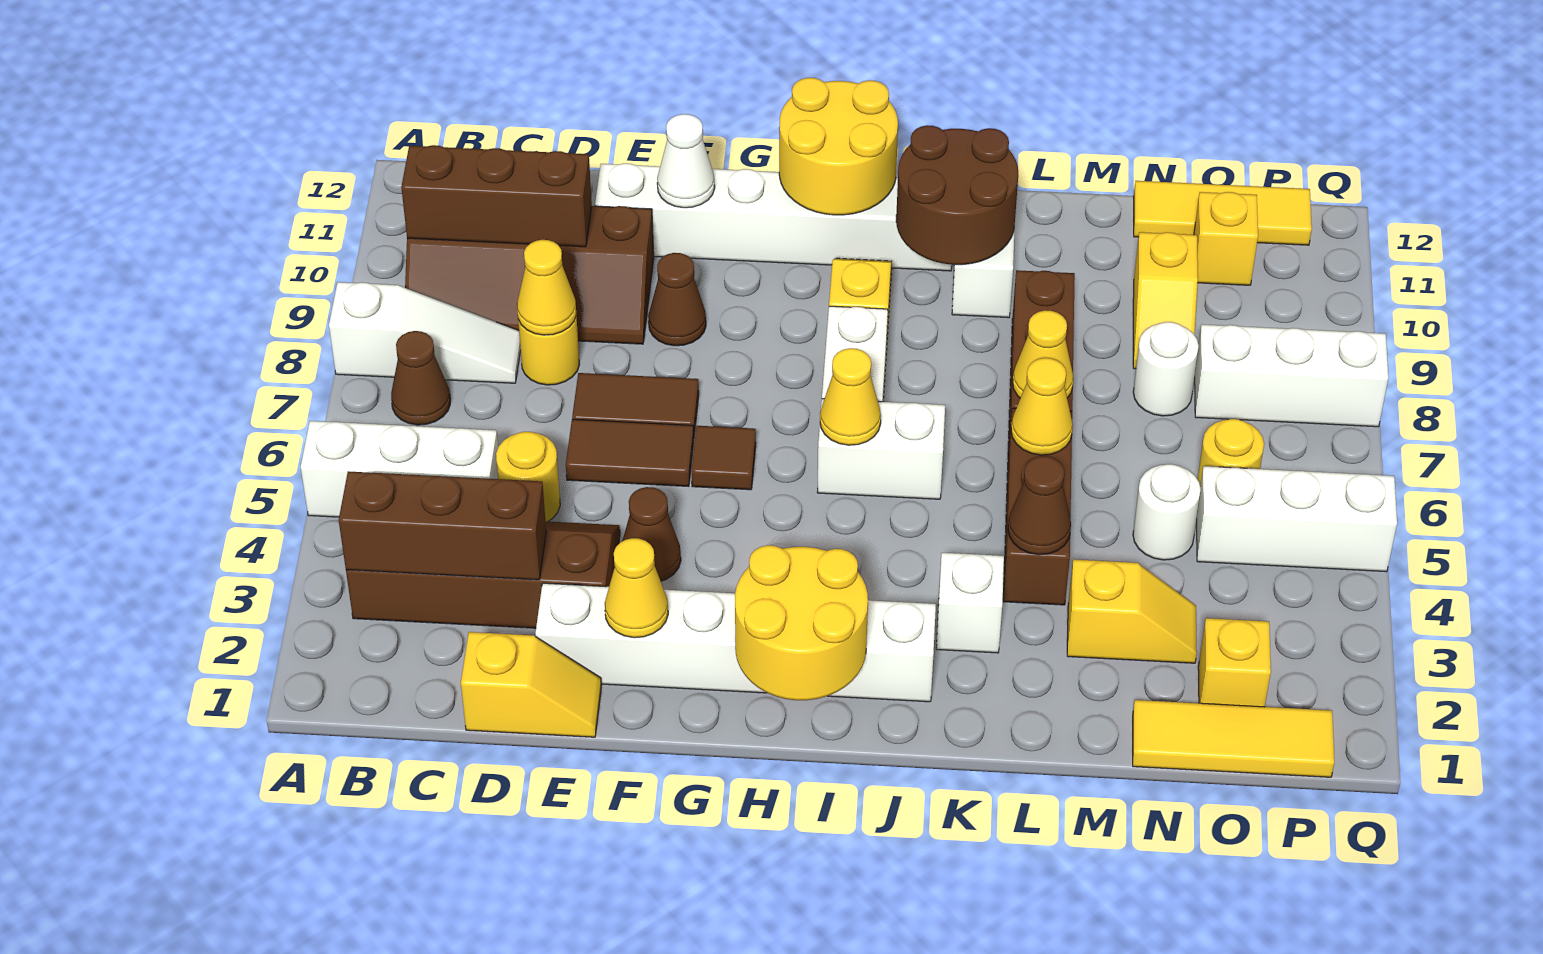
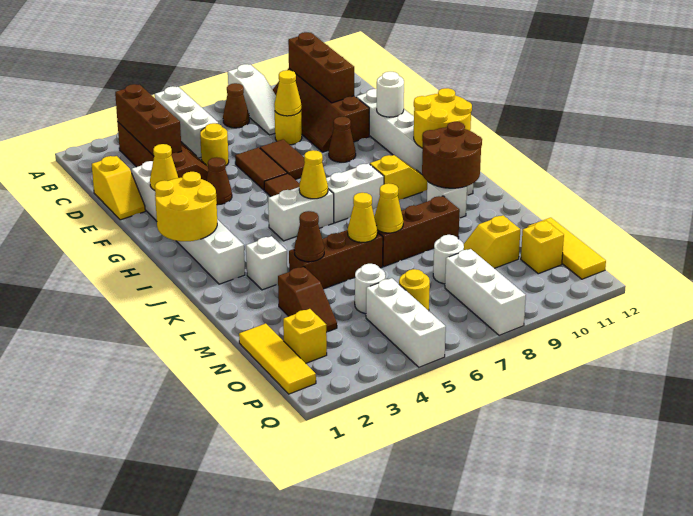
white cone F11 level 2 -> white round brick F11 level 2
white brick I6:J6 level 1 -> white brick I5:I6 level 1
yellow slope M3:N3 level 1 top M -> brown slope M3:N3 level 1 top M

